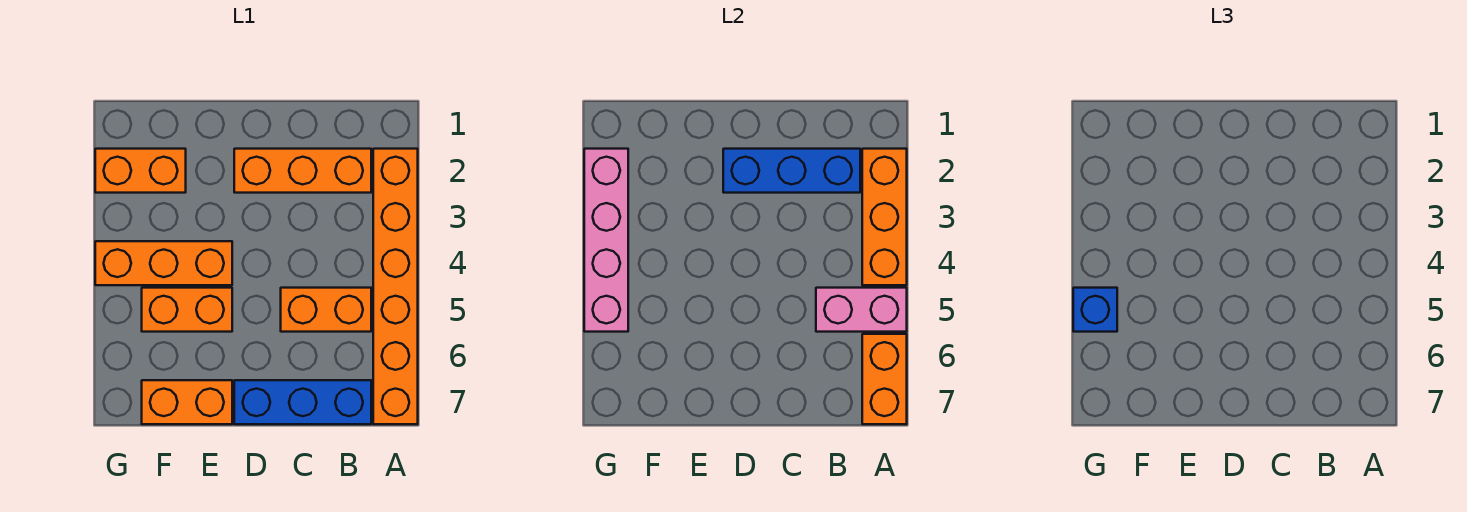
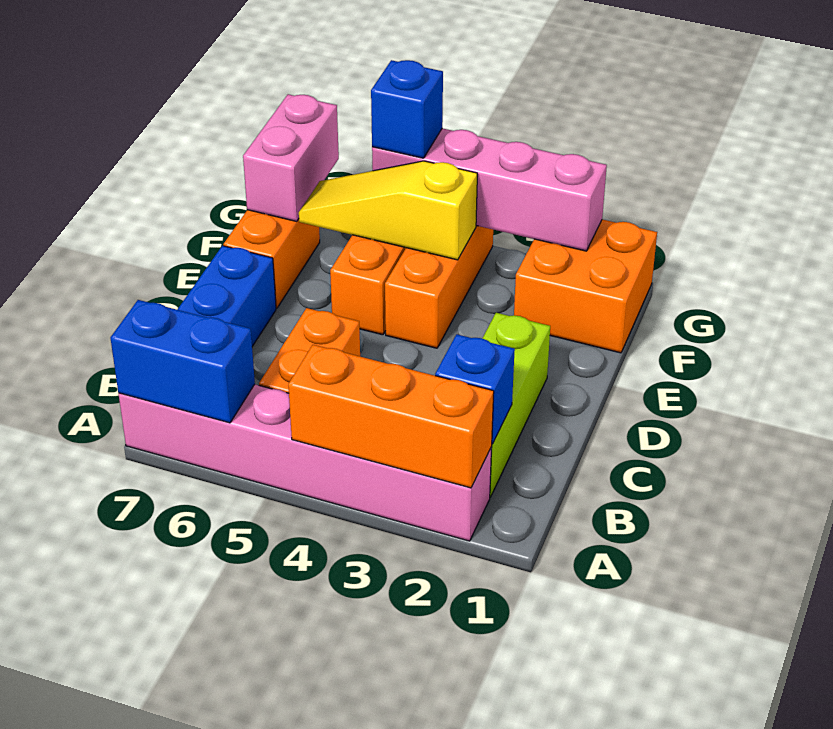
orange brick A2:A7 level 1 -> pink brick A2:A7 level 1
pink brick A5:B5 level 2 -> pink brick F7:G7 level 2
orange brick A6:A7 level 2 -> blue brick A6:A7 level 2
orange brick B2:D2 level 1 -> lime brick B2:D2 level 1
blue brick B2:D2 level 2 -> blue brick B2 level 2
orange brick F2:G2 level 1 -> orange brick F1:G2 level 1
none -> yellow slope F4:F6 level 2 top 4

